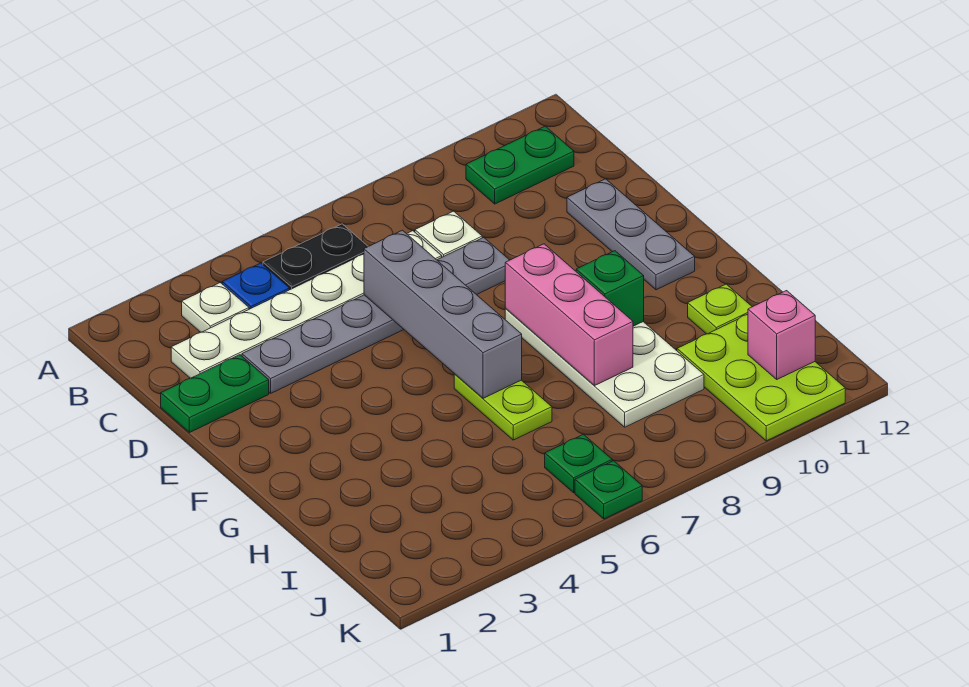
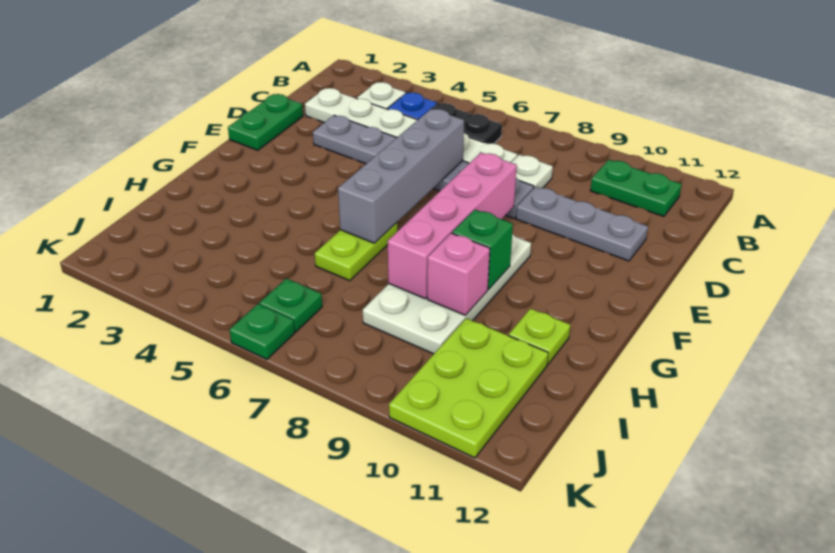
green plate D1:D2 level 1 -> green plate D1:E1 level 1
grey plate D11:F11 level 1 -> grey plate D9:D11 level 1
pink brick F8:H8 level 2 -> pink brick E8:H8 level 2
pink brick J11 level 2 -> pink brick H9 level 2

